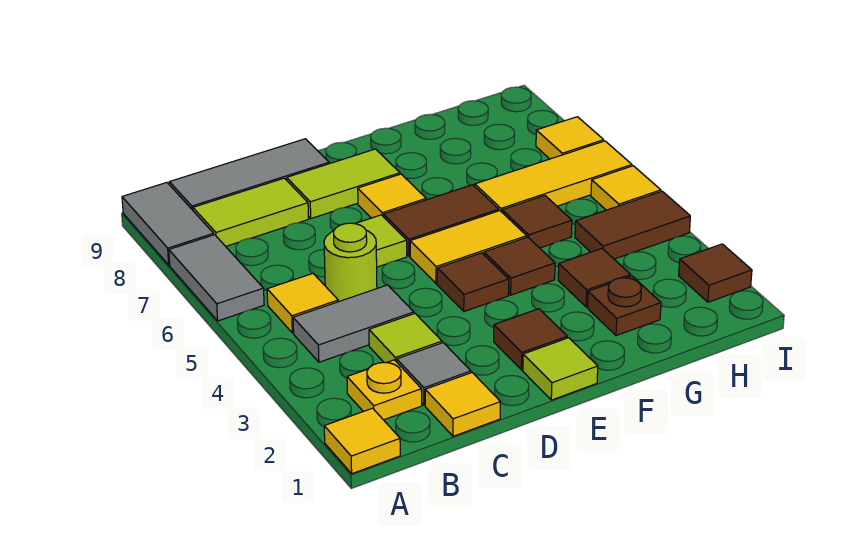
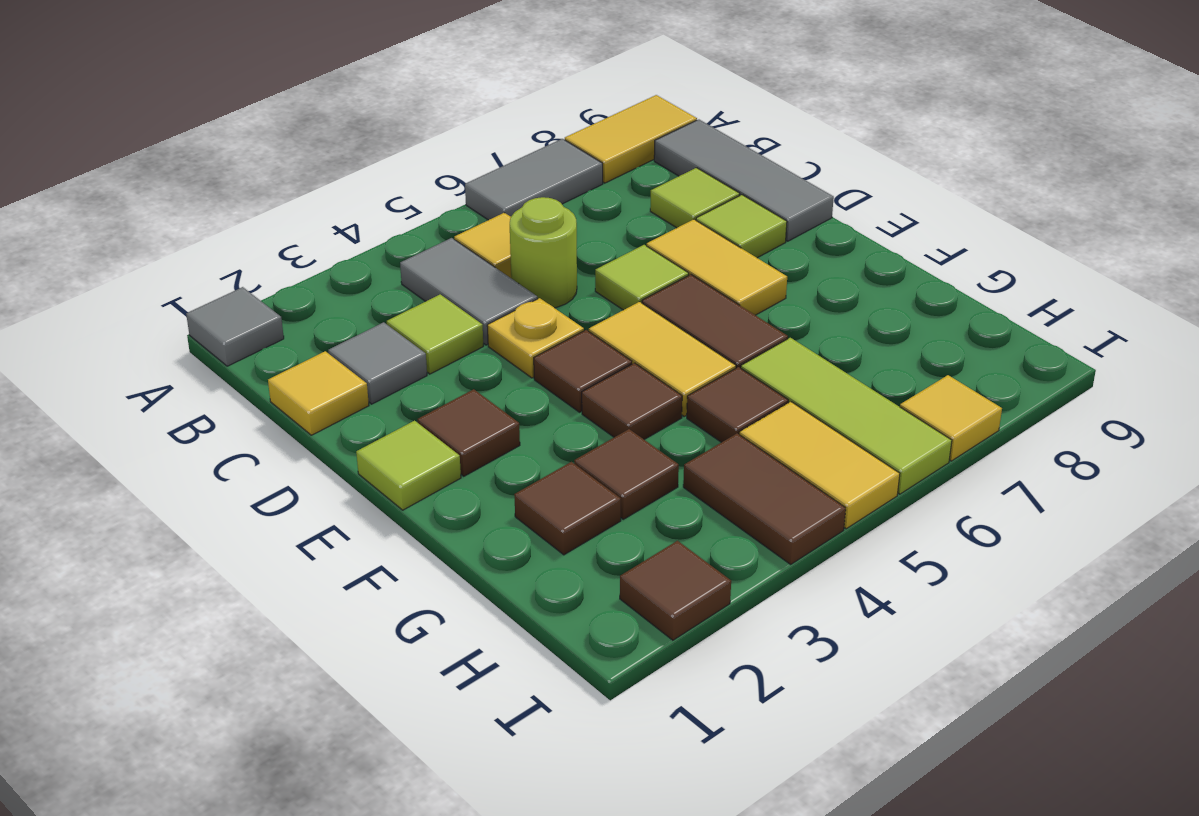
yellow tile A1 level 1 -> grey tile A1 level 1
grey tile A8:A9 level 1 -> yellow tile A8:A9 level 1
yellow plate B2 level 1 -> yellow plate D4 level 1
lime tile B8:C8 level 1 -> lime tile C8 level 1
lime tile D8:E8 level 1 -> lime tile D8 level 1
yellow tile E7 level 1 -> yellow tile D7:E7 level 1
brown plate G2 level 1 -> brown tile G2 level 1
yellow tile G6:I6 level 1 -> lime tile G6:I6 level 1
yellow tile I5 level 1 -> yellow tile H5:I5 level 1

